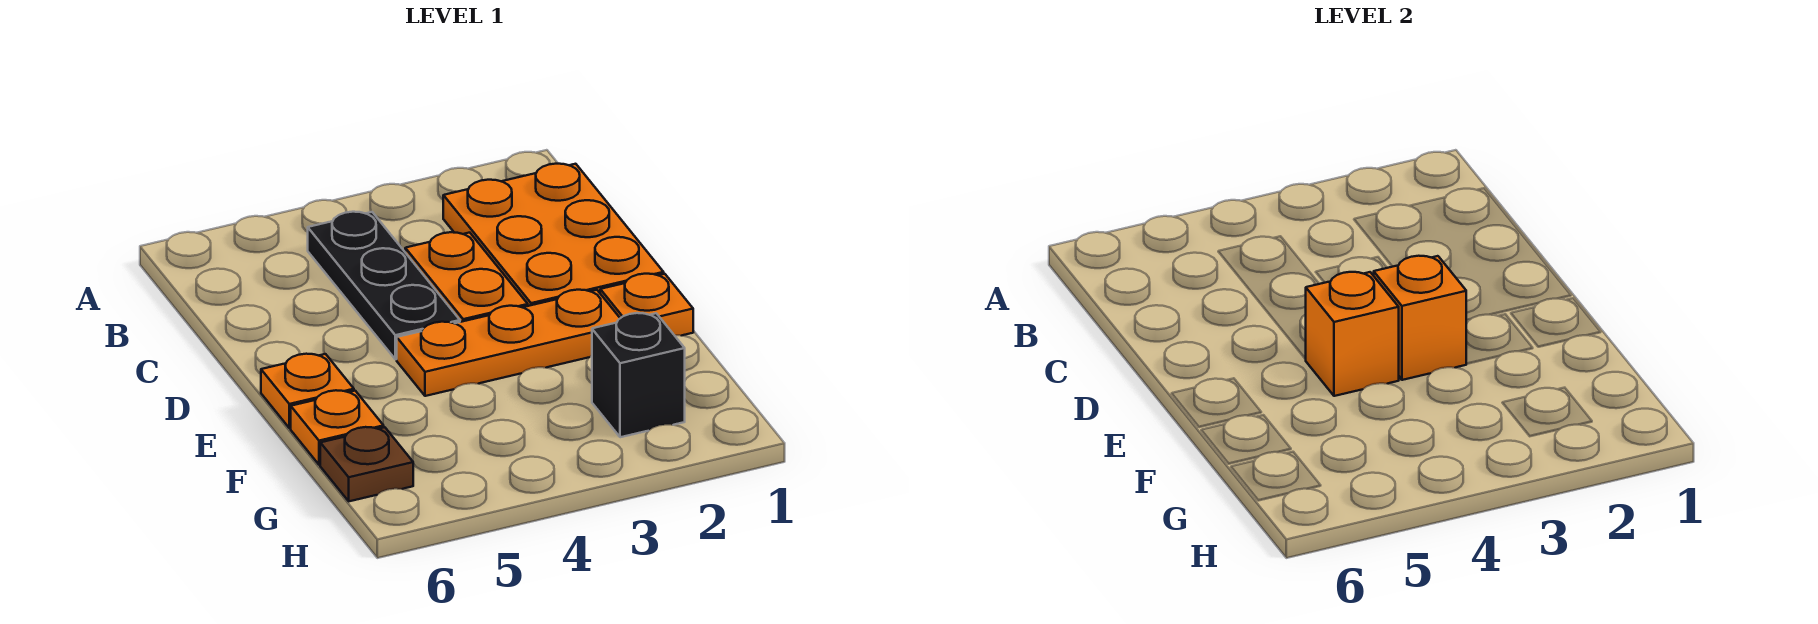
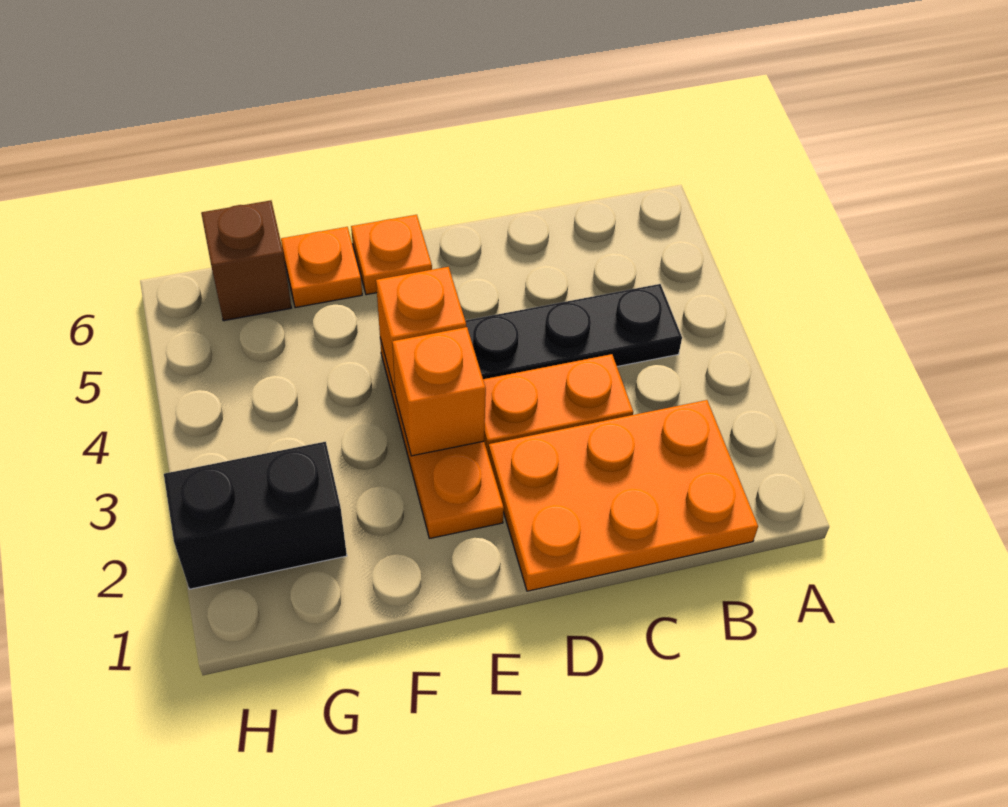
orange plate E1 level 1 -> none
black brick G2 level 1 -> black brick G2:H2 level 1
brown plate G6 level 1 -> brown brick G6 level 1

